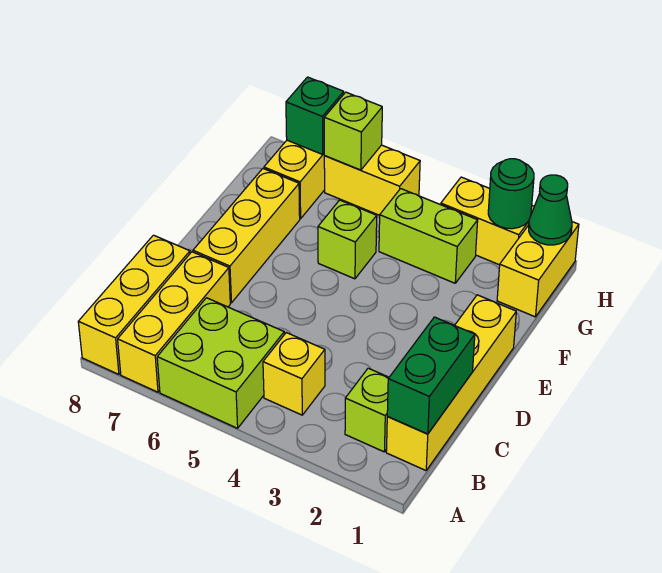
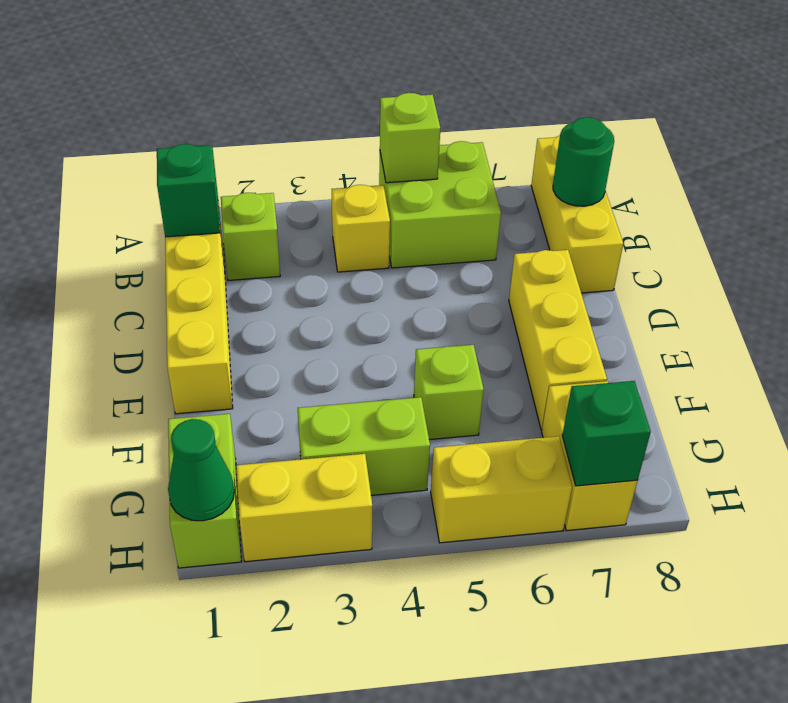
yellow brick A7:C7 level 1 -> none
green brick B1:C1 level 2 -> green brick B1 level 2
yellow brick G1:H1 level 1 -> lime brick G1:H1 level 1
green round brick H2 level 2 -> green round brick B8 level 2
lime brick H6 level 2 -> lime brick A5 level 2

